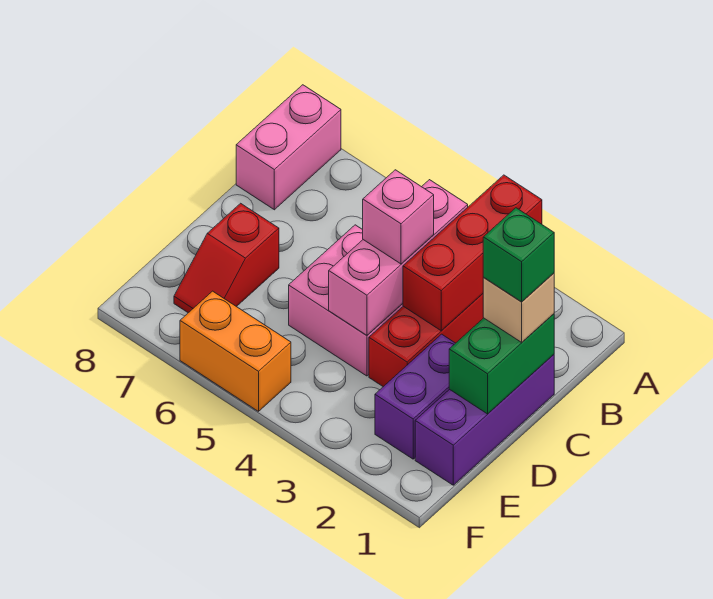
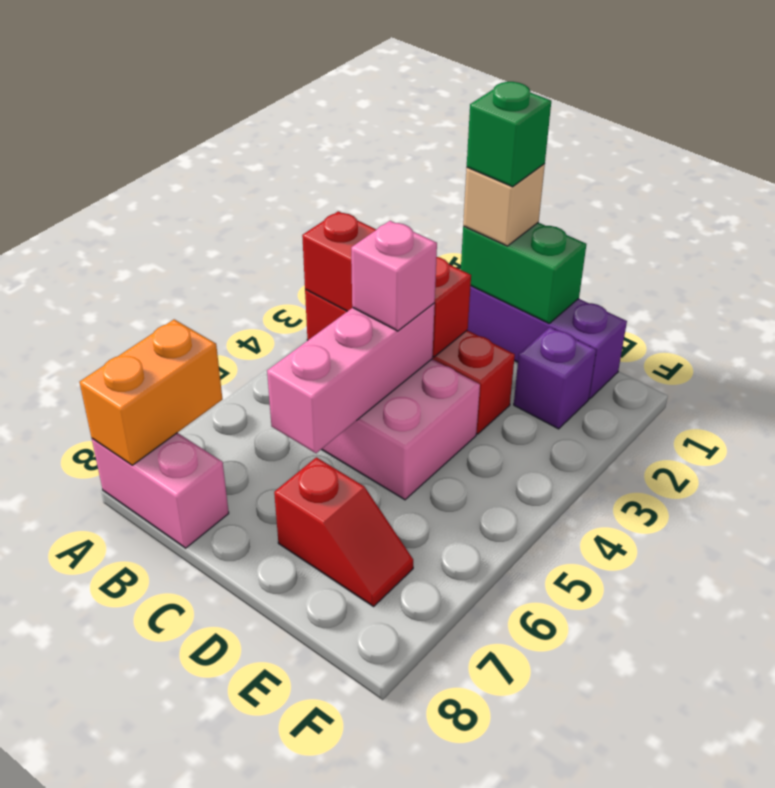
pink brick B4:D4 level 2 -> pink brick C4:C6 level 2
purple brick D2:E2 level 1 -> purple brick E2 level 1
orange brick F5:F6 level 1 -> orange brick A7:A8 level 2

